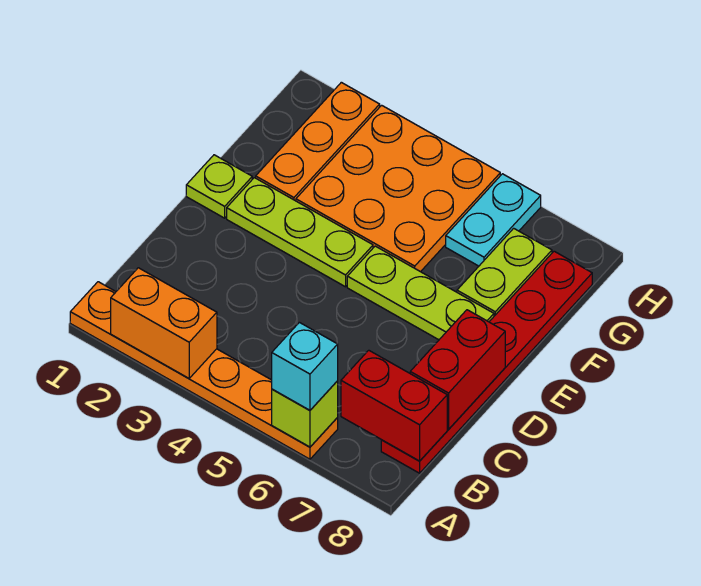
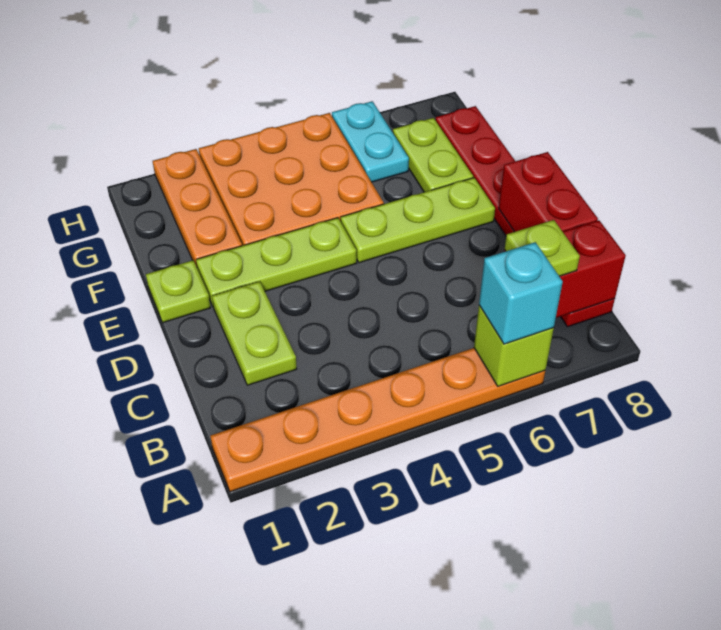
orange brick A2:A3 level 2 -> none
none -> lime plate B7 level 3
none -> lime plate C2:D2 level 1

